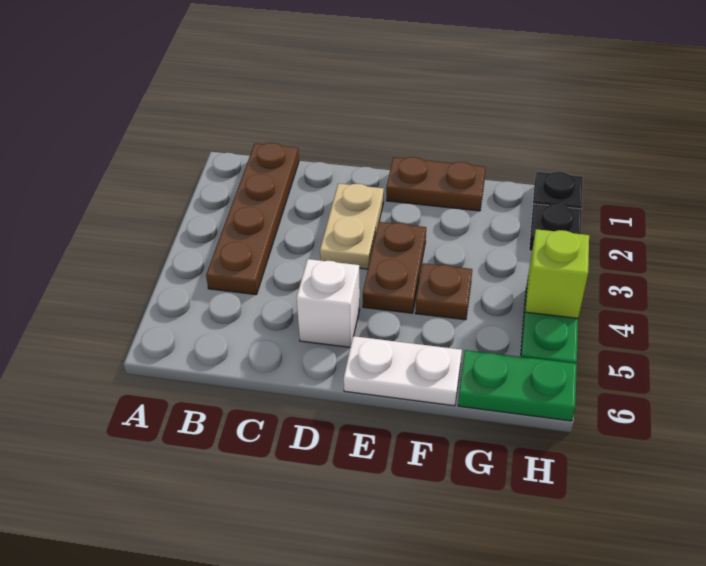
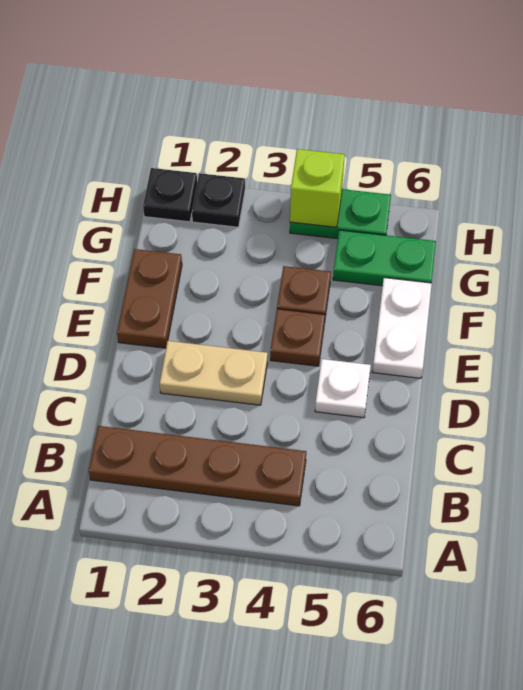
white brick D5 level 1 -> white plate D5 level 1
brown plate E3:E4 level 1 -> brown plate E4 level 1
green plate G6:H6 level 1 -> green plate G5:G6 level 1

